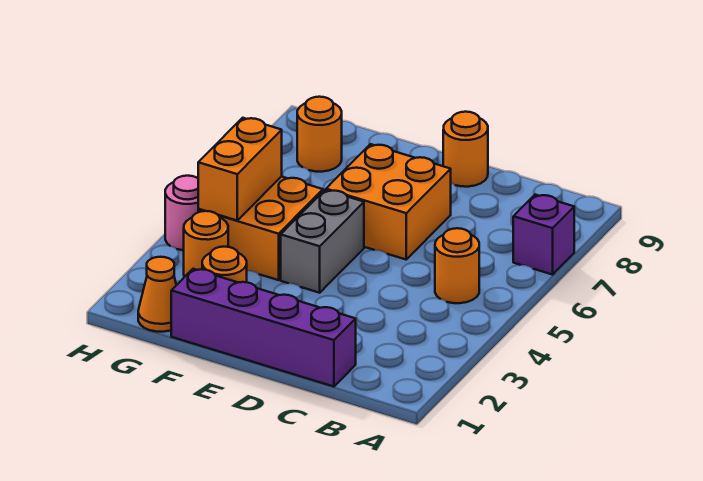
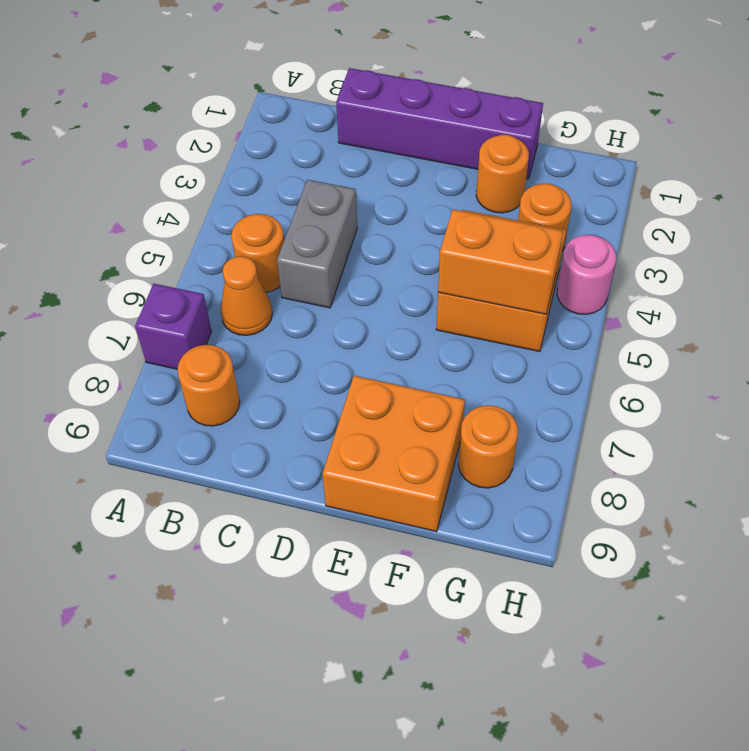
orange brick D6:E7 level 1 -> orange brick E8:F9 level 1
orange round brick D9 level 1 -> orange round brick B8 level 1
grey brick E4:E5 level 1 -> grey brick C4:C5 level 1
orange cone G1 level 1 -> orange cone B6 level 1
orange brick G4:G5 level 2 -> orange brick F5:G5 level 2

